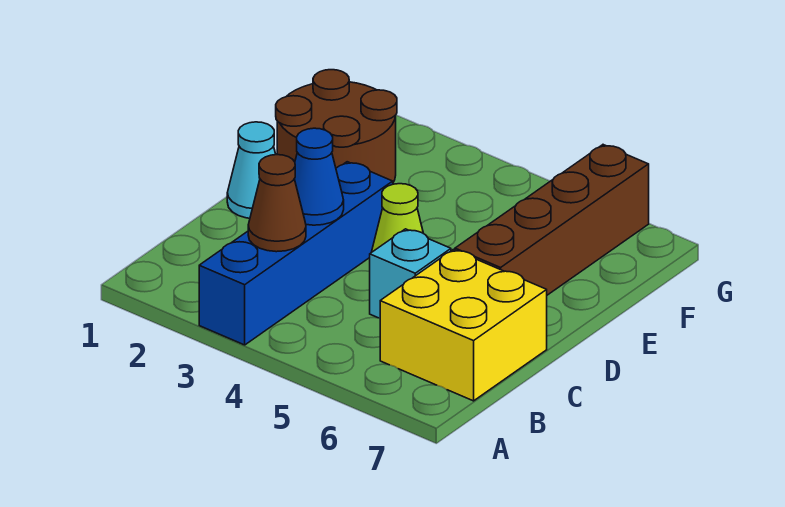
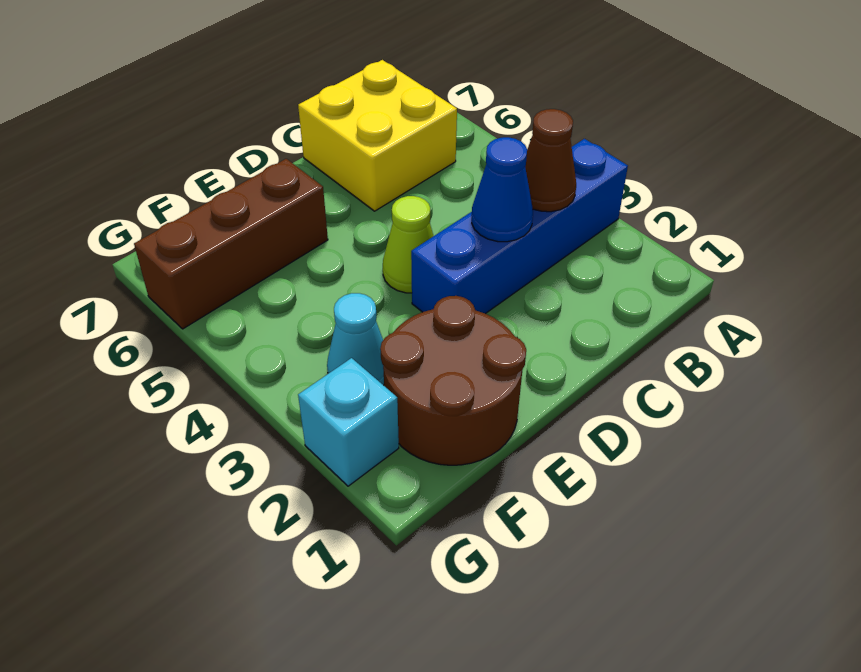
cyan brick C5 level 1 -> cyan brick G2 level 1
cyan cone D1 level 1 -> cyan cone F3 level 1
brown brick D6:G6 level 1 -> brown brick E6:G6 level 1

